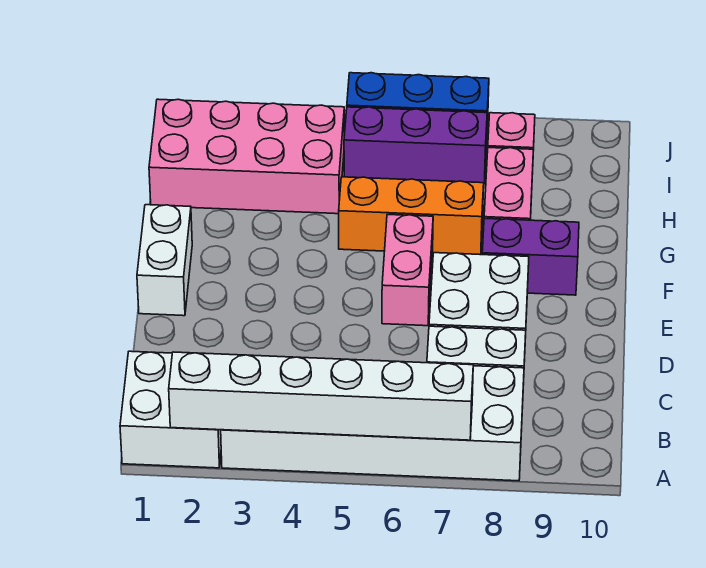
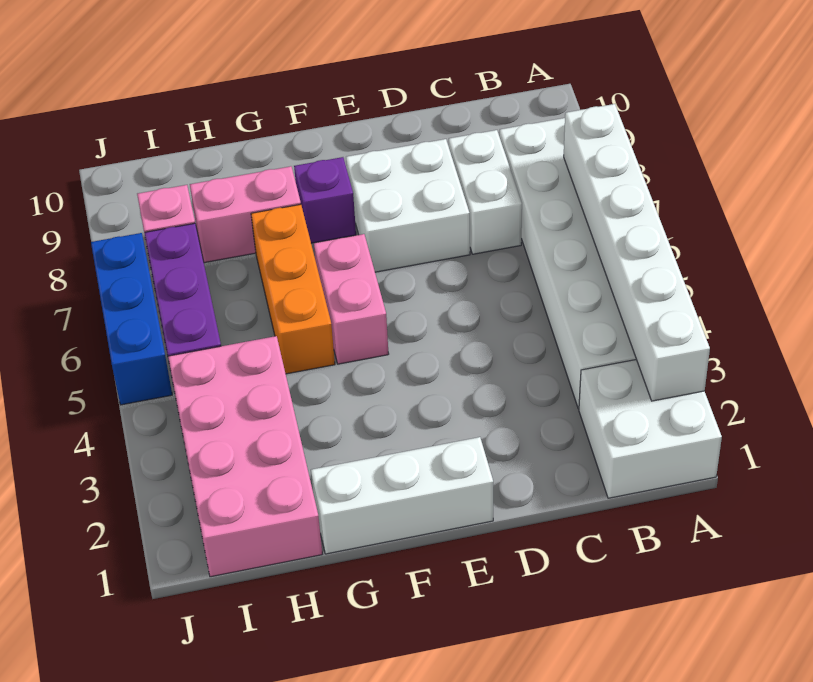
white brick E1:F1 level 1 -> white brick E1:G1 level 1
pink brick E6:F6 level 1 -> pink brick F5:F6 level 1
purple brick F8:F9 level 1 -> purple brick F8 level 1

